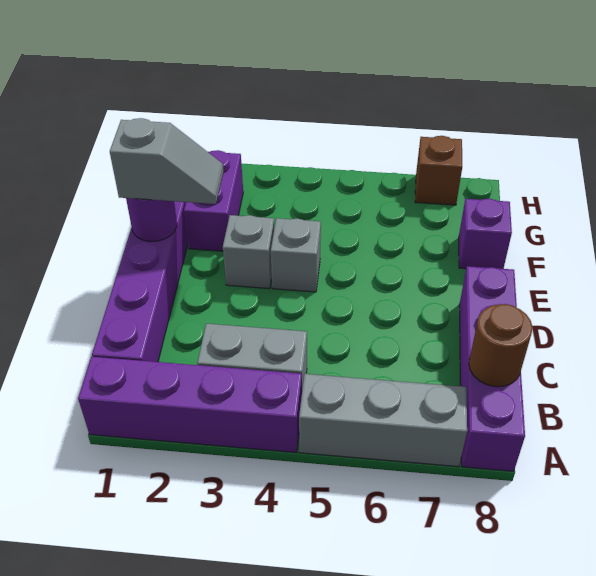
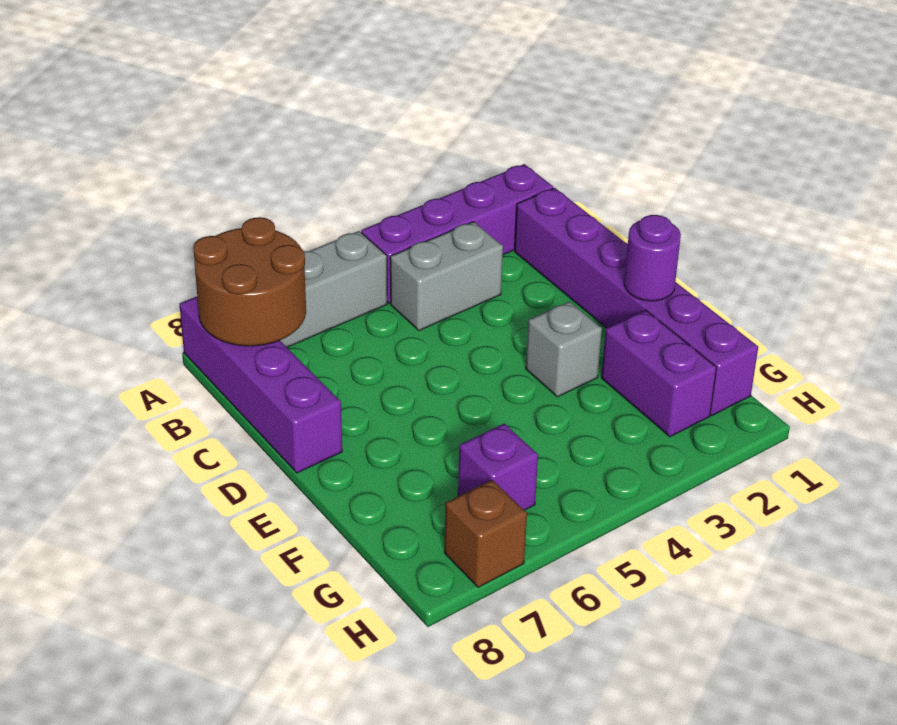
brown round brick B8 level 2 -> brown round brick A7:B8 level 2
grey slope E1:E2 level 3 top 1 -> none
grey brick E4 level 1 -> none
purple brick F8 level 1 -> purple brick G6 level 1

